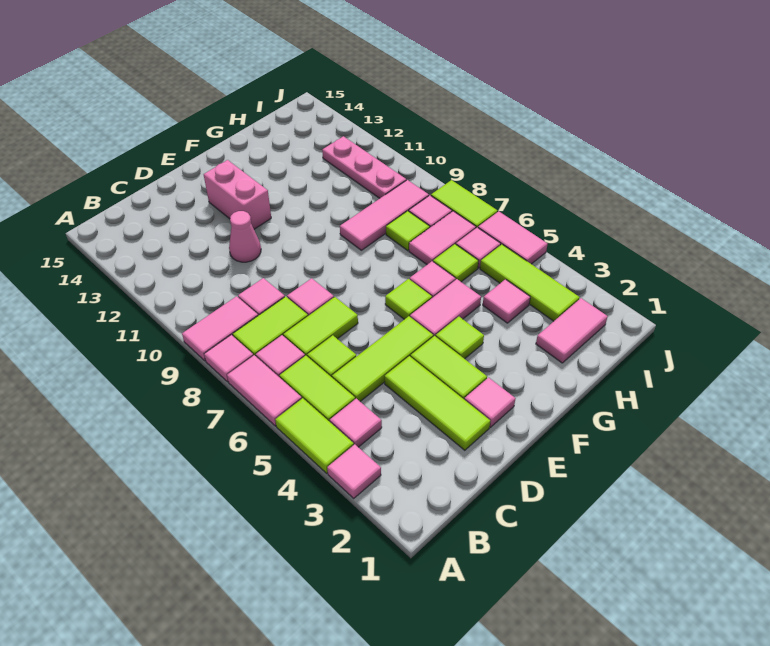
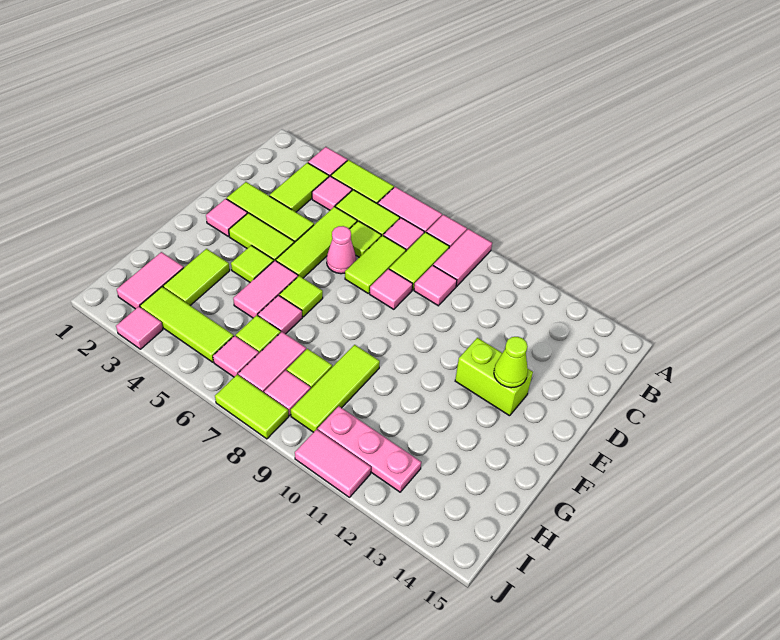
none -> lime tile B3:C3 level 1
pink cone D11 level 1 -> pink cone D6 level 1
pink brick E12:E13 level 1 -> lime brick E12:E13 level 1
none -> lime cone E13 level 2
none -> lime tile G3:H3 level 1
pink tile G9:I9 level 1 -> lime tile G9:I9 level 1
pink tile H4 level 1 -> pink tile J3 level 1
pink tile J5:J6 level 1 -> pink tile J10:J11 level 1

